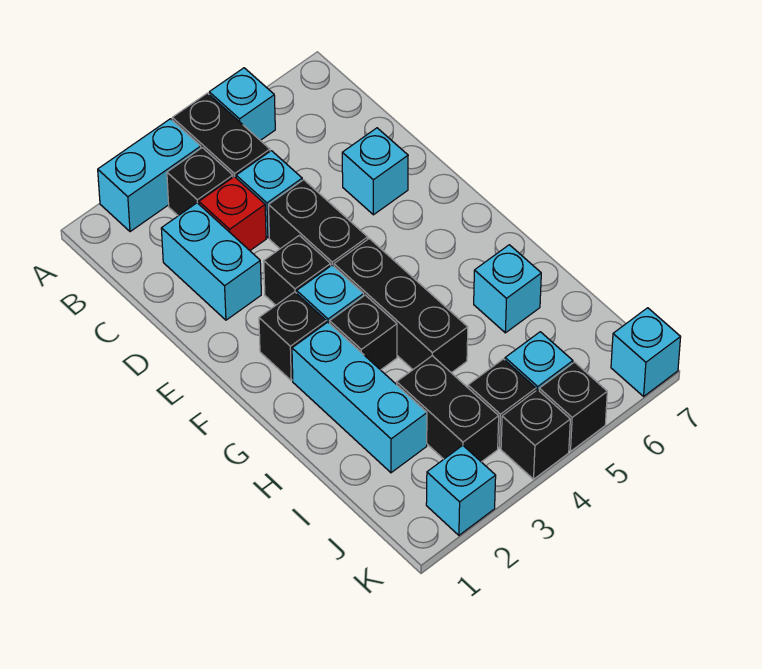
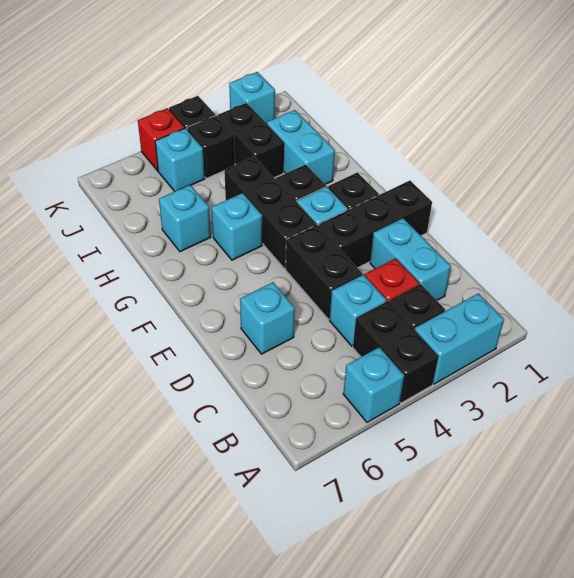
black brick E3 level 1 -> black brick E1:E3 level 1
cyan brick G2:I2 level 1 -> cyan brick H2:I2 level 1
black brick K5 level 1 -> red brick K5 level 1
cyan brick K7 level 1 -> cyan brick G5 level 1

